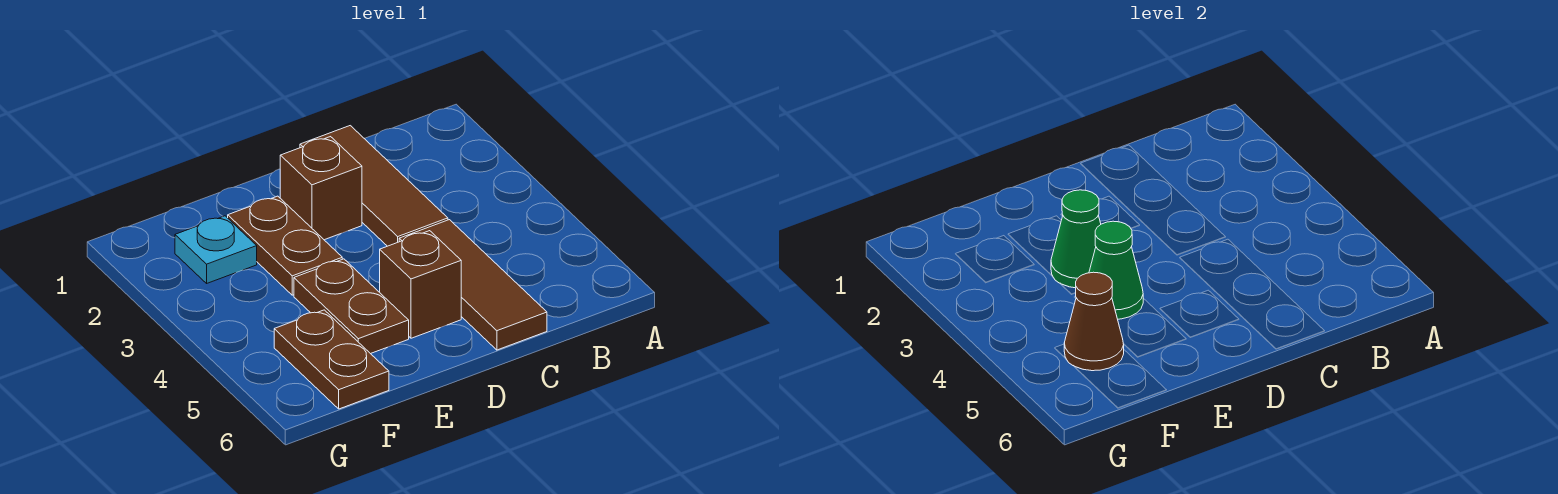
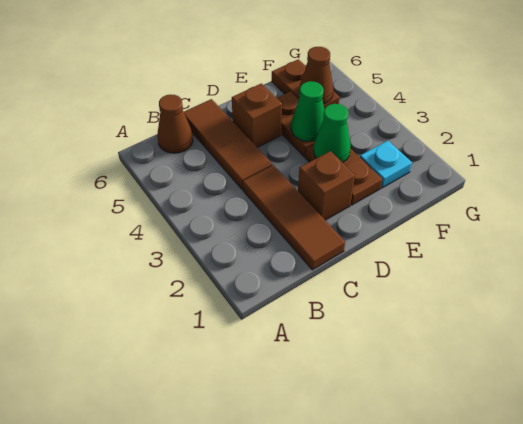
none -> brown cone B6 level 1

